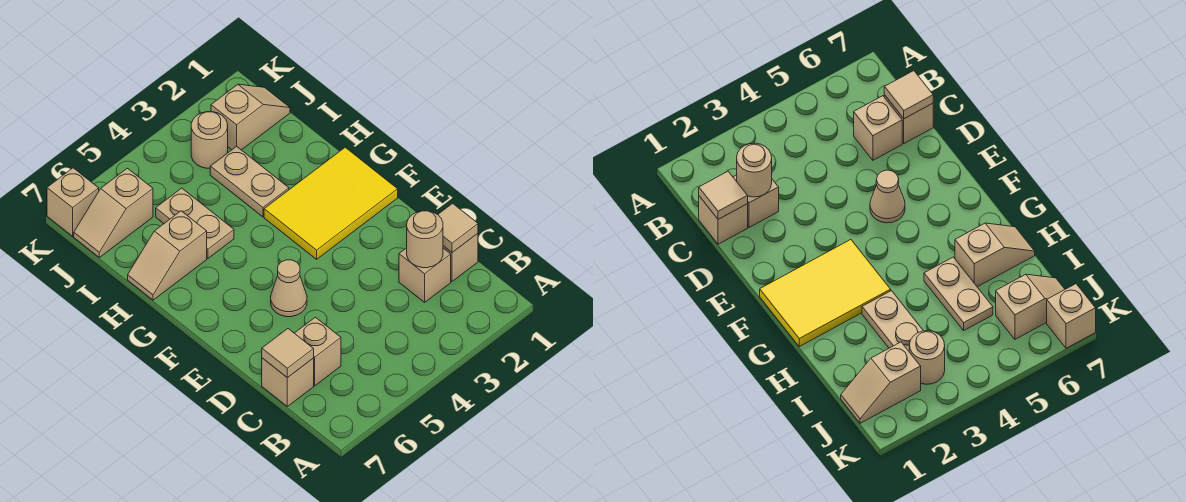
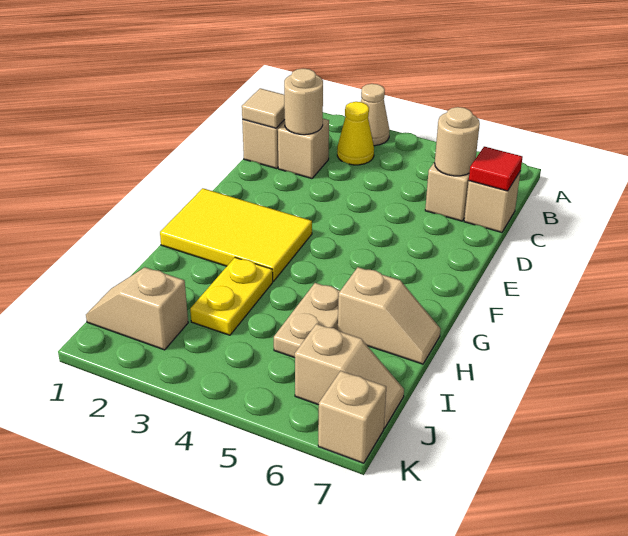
none -> yellow cone B3 level 1
tan tile C7 level 2 -> red tile C7 level 2
tan cone E5 level 1 -> tan cone A3 level 1
tan plate H3:I3 level 1 -> yellow plate H3:I3 level 1
tan round brick J3 level 1 -> tan round brick C6 level 2

